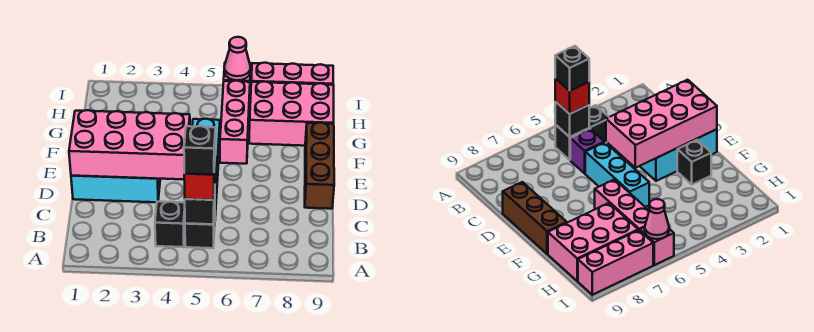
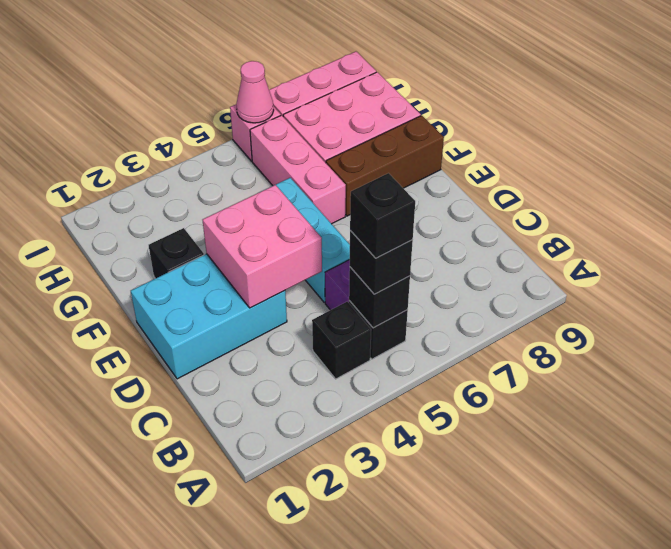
red brick B5 level 3 -> black brick B5 level 3
pink brick D1:E4 level 2 -> pink brick D3:E4 level 2
brown brick D9:F9 level 1 -> brown brick F7:F9 level 1

